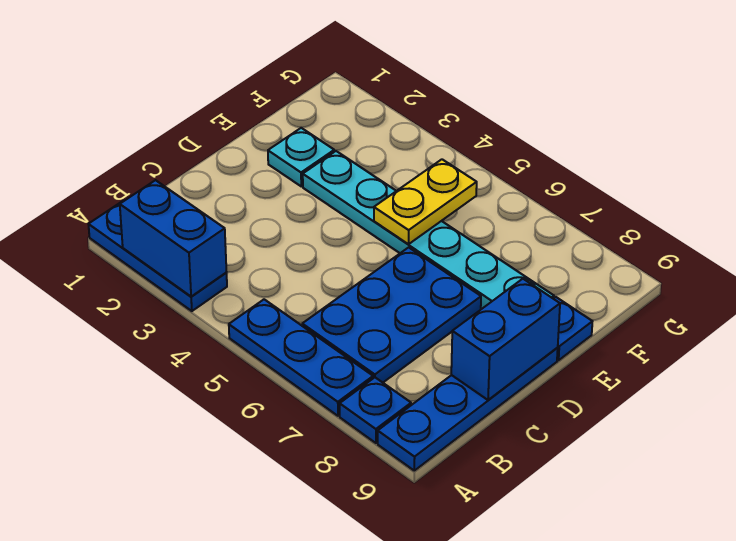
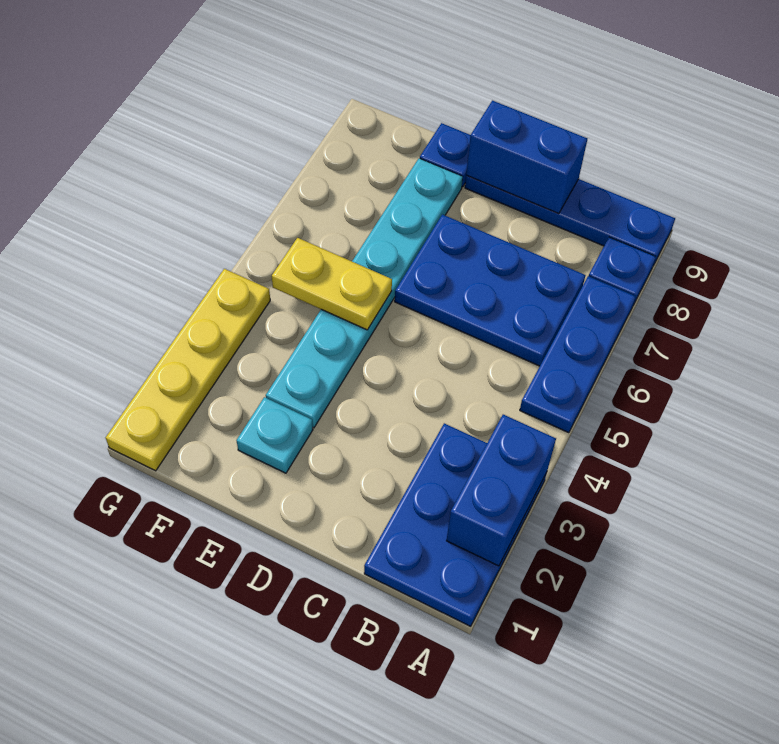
blue plate A1:A3 level 1 -> blue plate A1:B3 level 1
none -> yellow plate G1:G4 level 1

